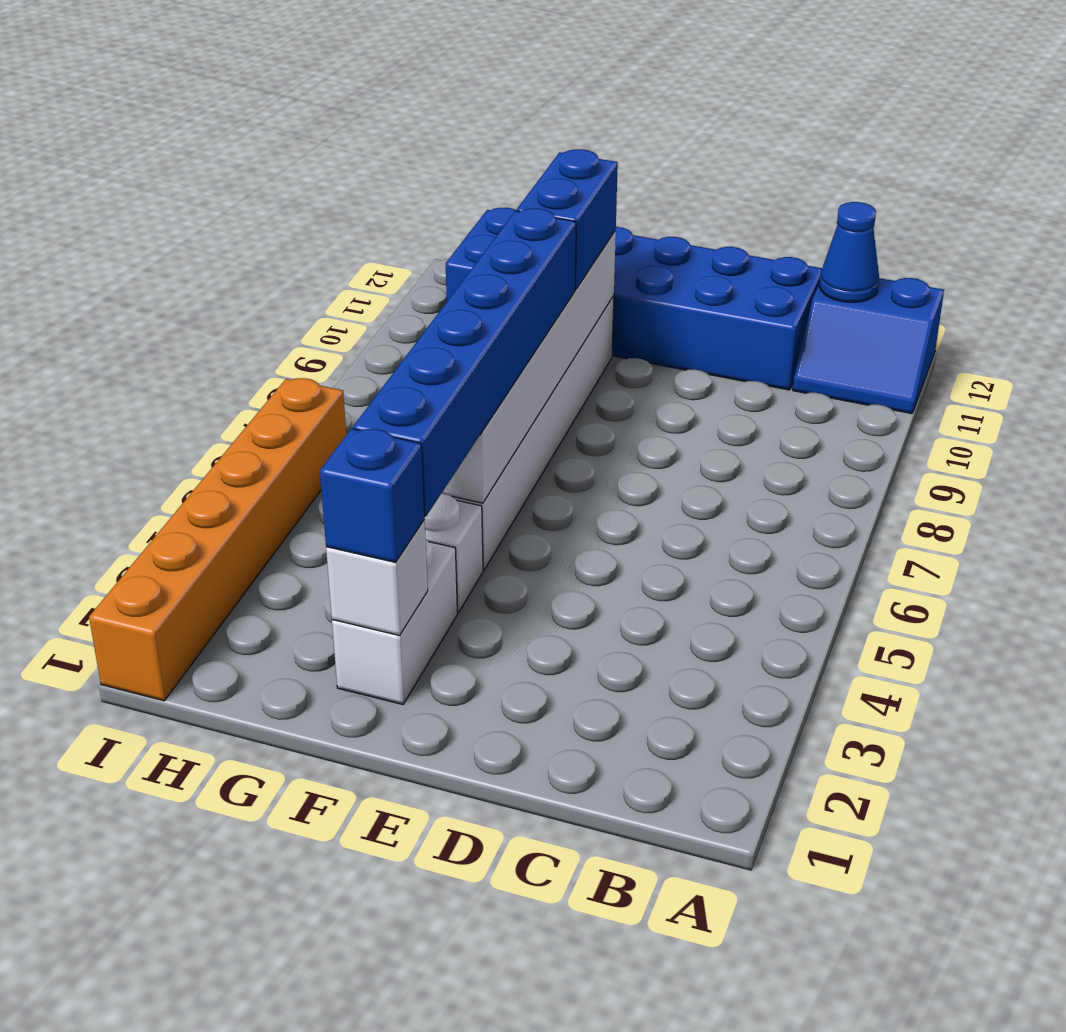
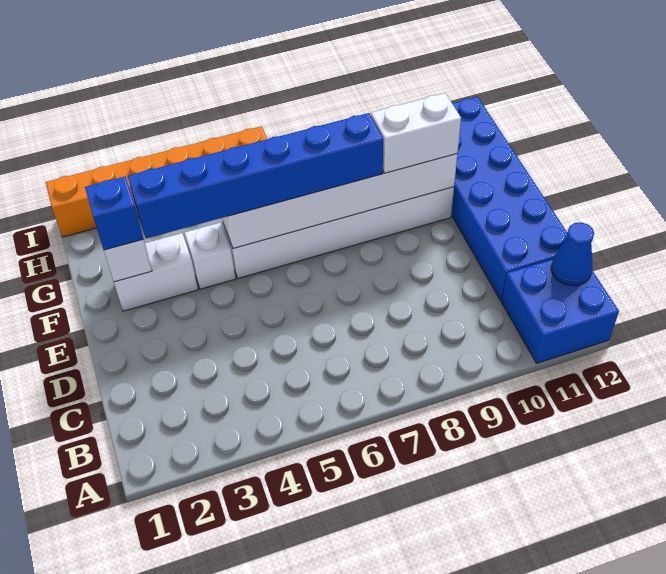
blue slope A11:B12 level 1 top 12 -> blue brick A11:B12 level 1
blue brick F9:F10 level 3 -> white brick F9:F10 level 3

